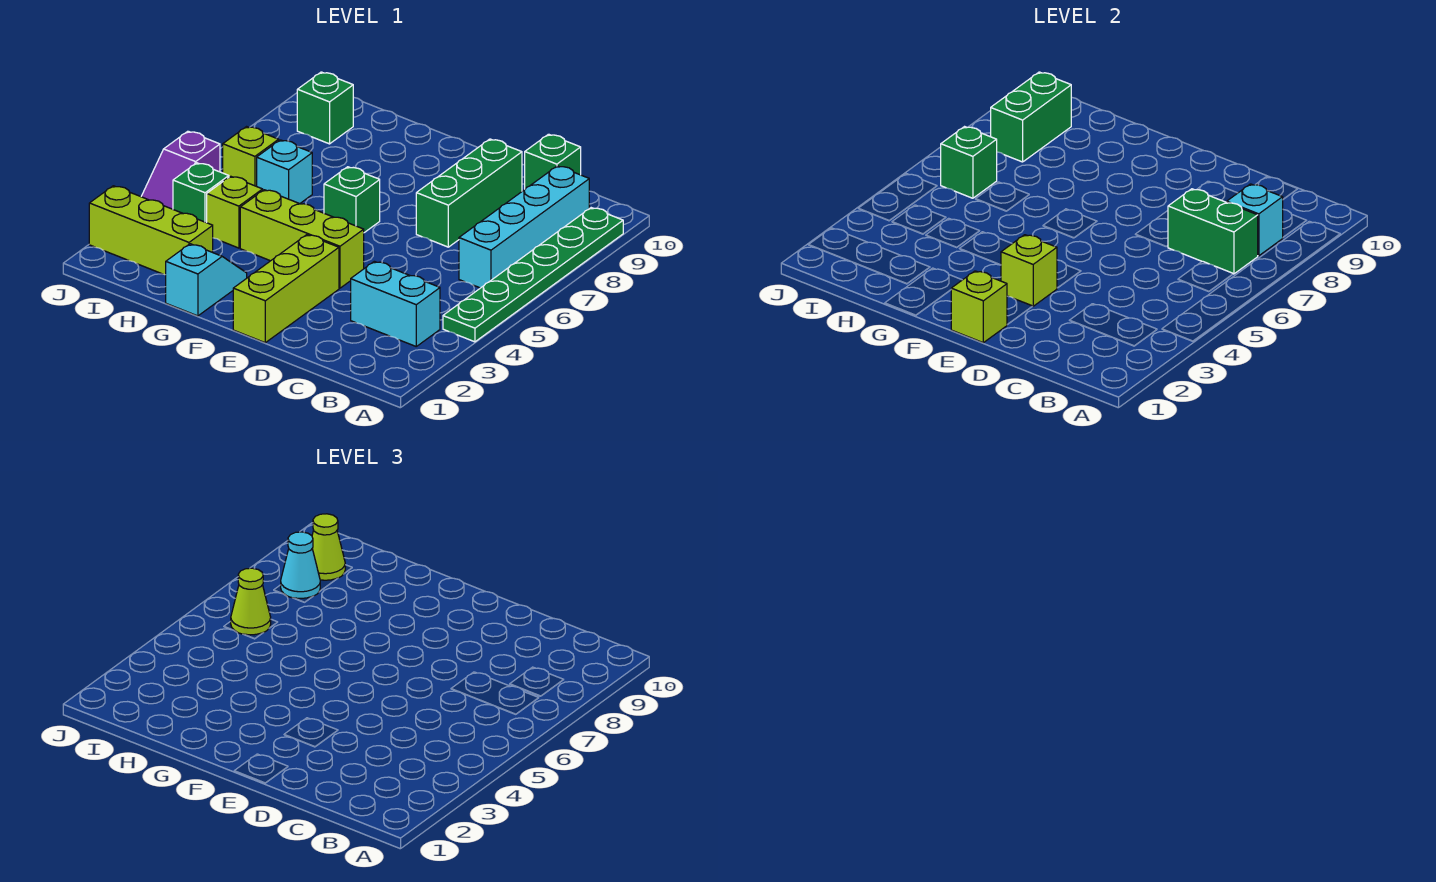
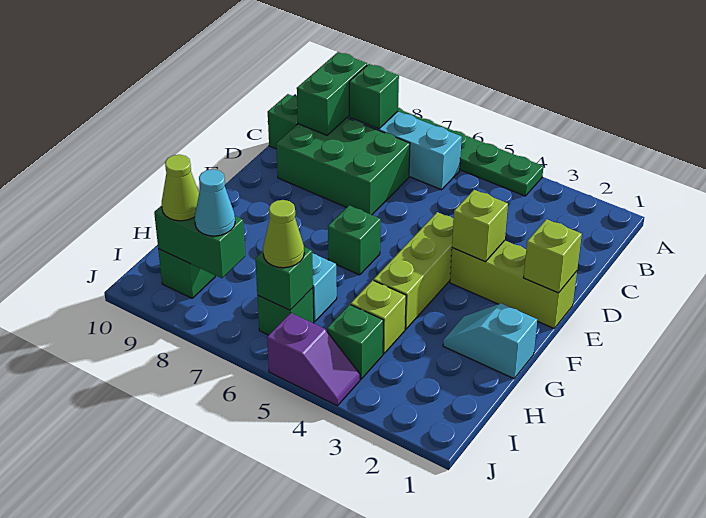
cyan brick B3:C3 level 1 -> none
green brick B7:C7 level 2 -> green brick B9:C9 level 2
cyan brick B8 level 2 -> green brick B8 level 2
green brick D7:D9 level 1 -> green brick C7:D9 level 1
lime brick H2:J2 level 1 -> none
lime brick I6 level 1 -> green brick I6 level 1

